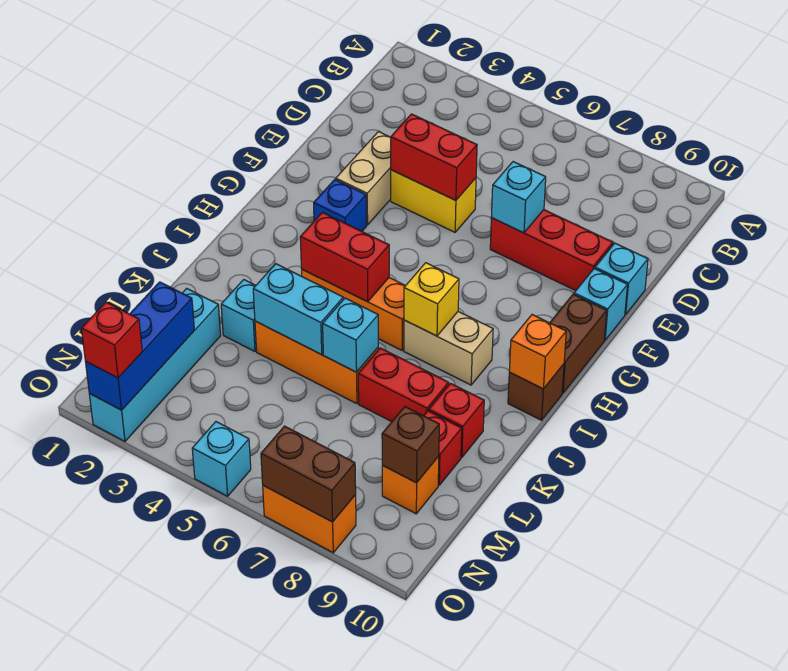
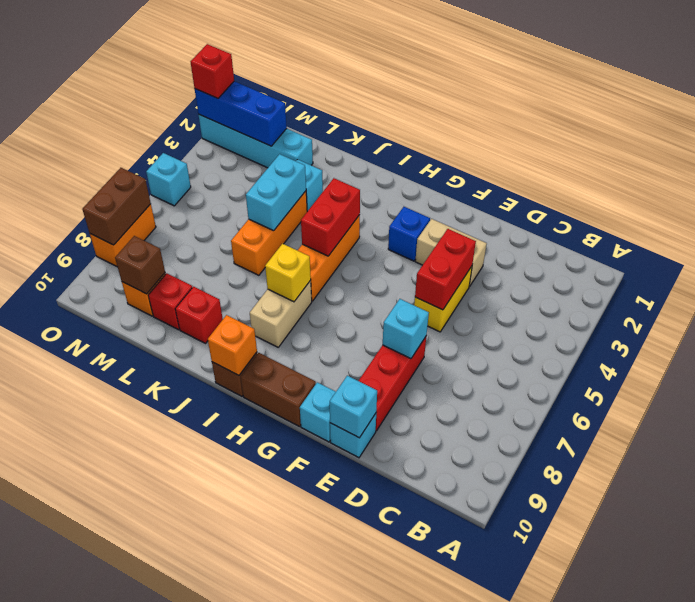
cyan brick K6 level 2 -> cyan brick E10 level 2
red brick K7:K8 level 1 -> none

